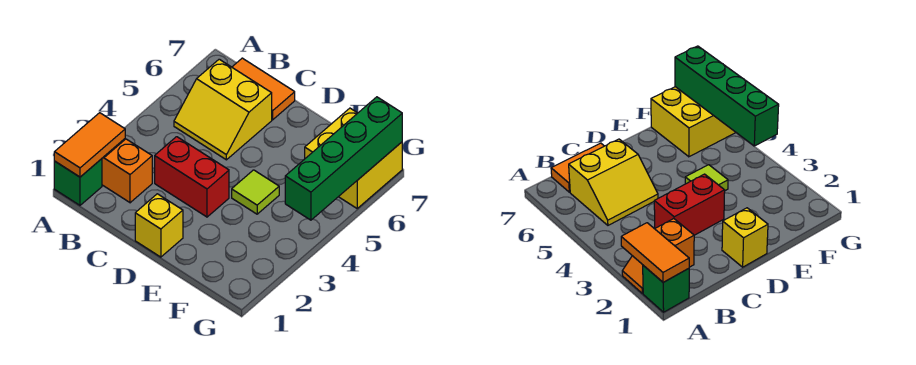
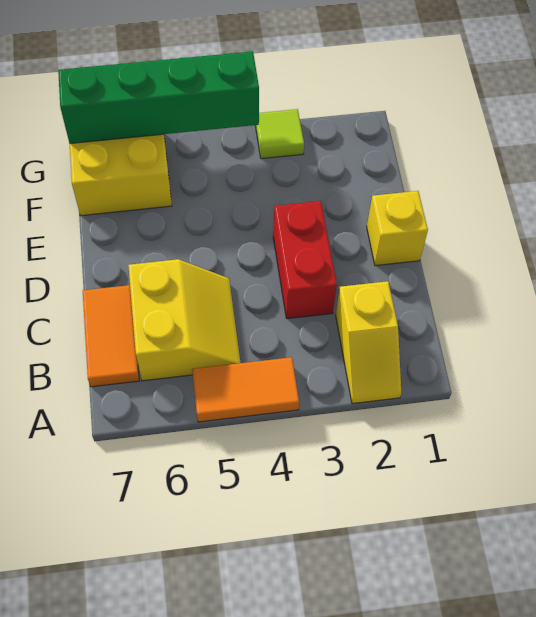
green brick A1 level 1 -> none
orange tile A1:A2 level 2 -> orange tile A4:A5 level 1
orange slope A2:B2 level 1 top B -> yellow slope A2:B2 level 1 top B
lime tile E4 level 1 -> lime tile G3 level 1

